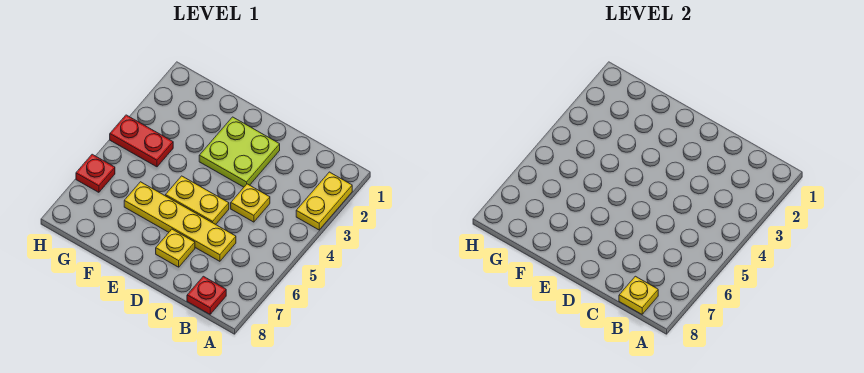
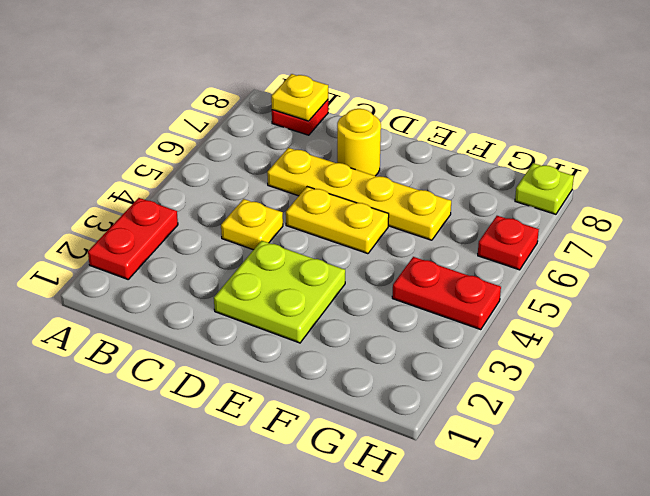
yellow plate A2:A3 level 1 -> red plate A2:A3 level 1
yellow plate D7 level 1 -> yellow round brick D7 level 1
none -> lime plate H8 level 1

